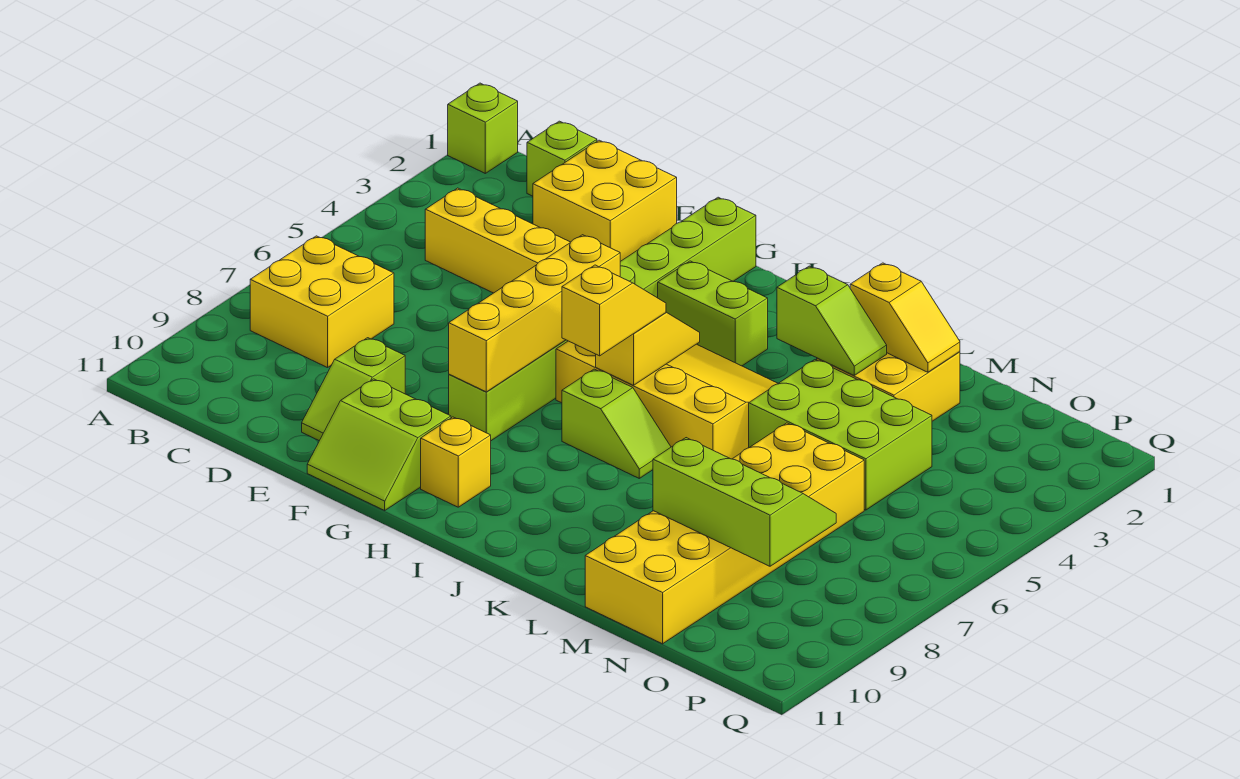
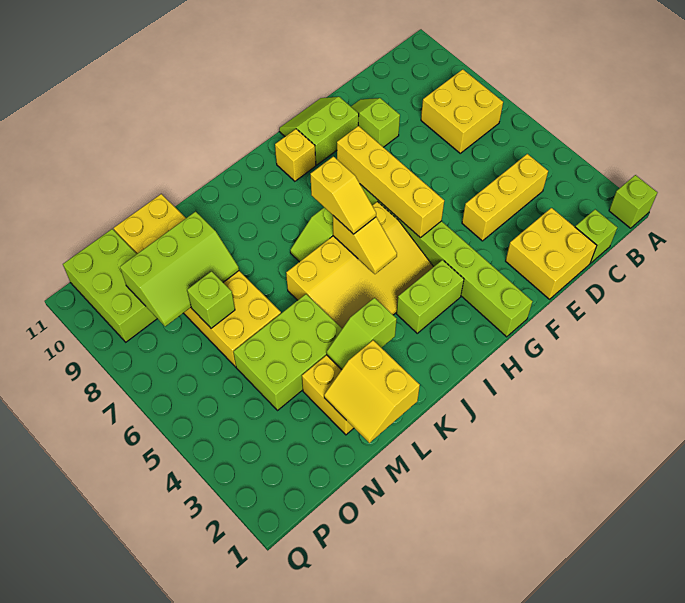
yellow slope L2:M2 level 2 top L -> yellow slope L1:M2 level 2 top L
none -> lime brick N7 level 2
none -> lime brick O9:P11 level 1

